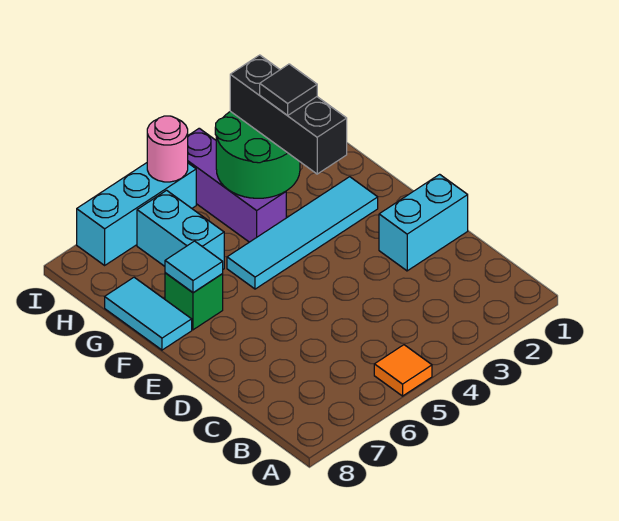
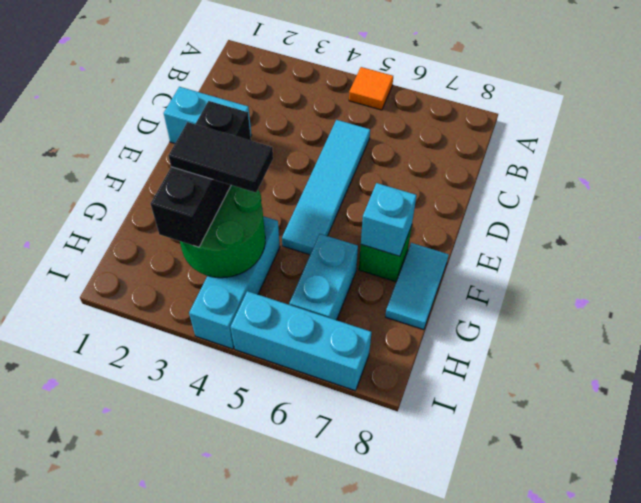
cyan tile F2:F5 level 1 -> cyan tile C5:F5 level 1
cyan tile F7 level 2 -> cyan brick F7 level 2
black tile G3 level 4 -> black tile G3:G4 level 4
purple brick G4:I4 level 1 -> cyan brick G4:I4 level 1
pink round brick I5 level 2 -> none

